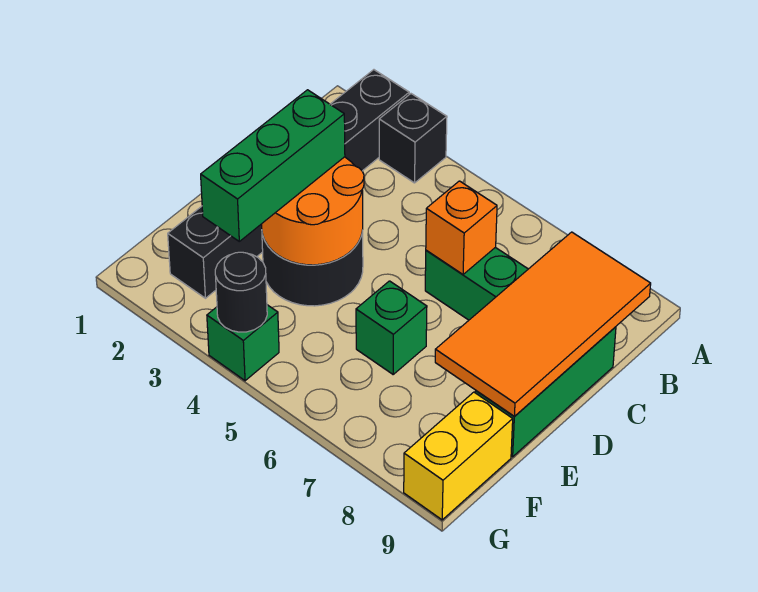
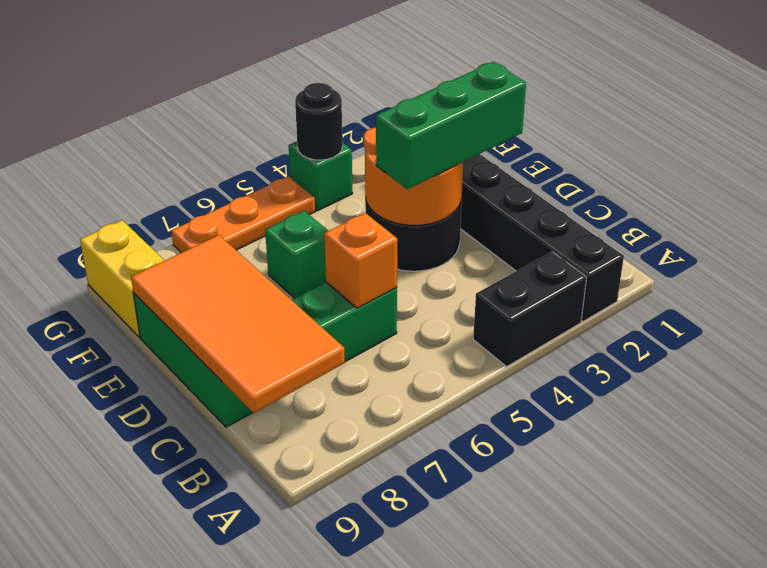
black brick A3 level 1 -> black brick A3:A4 level 1
green brick D3:F3 level 3 -> green brick D2:D4 level 3
none -> orange plate G5:G7 level 1

